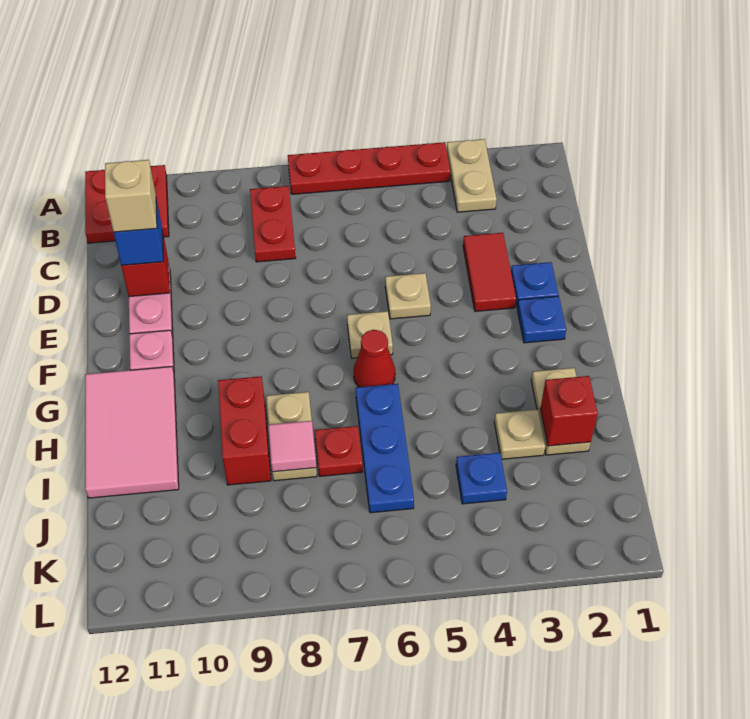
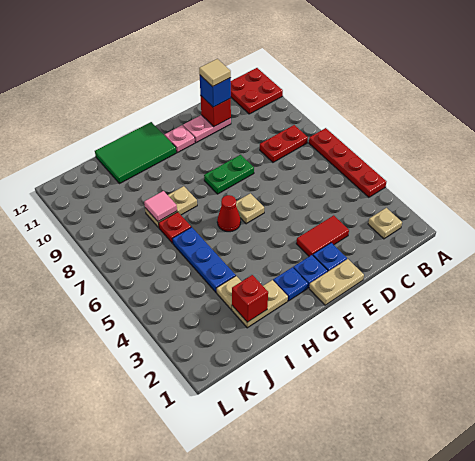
tan plate A3:B3 level 1 -> tan plate E1:F1 level 1
tan brick D11 level 4 -> tan tile D11 level 4
tan plate E5 level 1 -> tan plate B2 level 1
none -> green plate E8:F8 level 1
pink tile G11:I12 level 1 -> green tile G11:I12 level 1
blue plate H6:J6 level 1 -> blue plate I4:I6 level 1
red brick H9:I9 level 1 -> none
blue plate J4 level 1 -> blue plate G2 level 1

